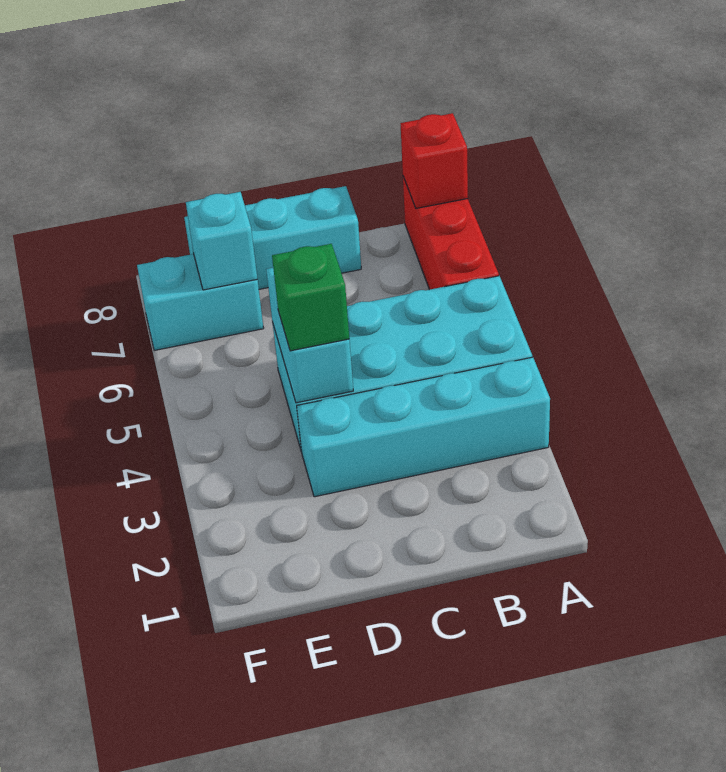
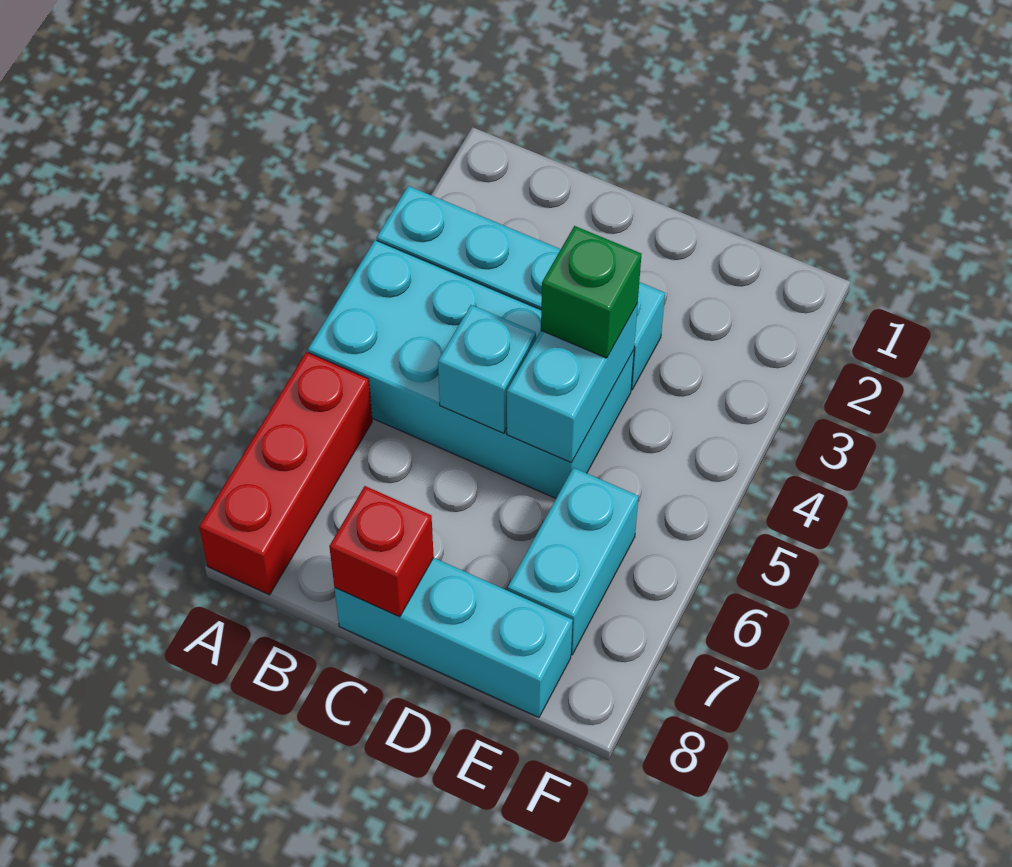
red brick A8 level 2 -> red brick C8 level 2
cyan brick E7:F7 level 1 -> cyan brick E6:E7 level 1
cyan brick E7 level 2 -> cyan brick C5 level 2

